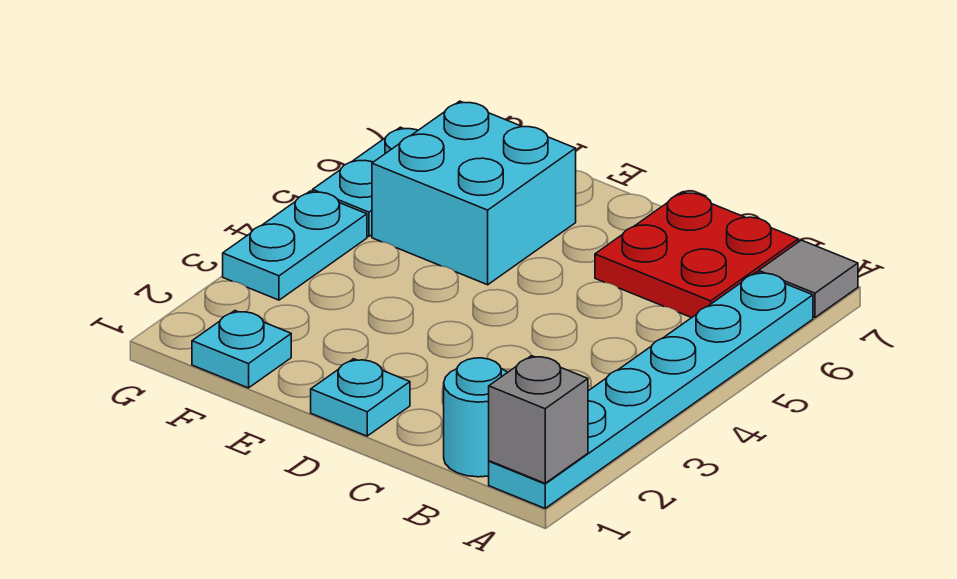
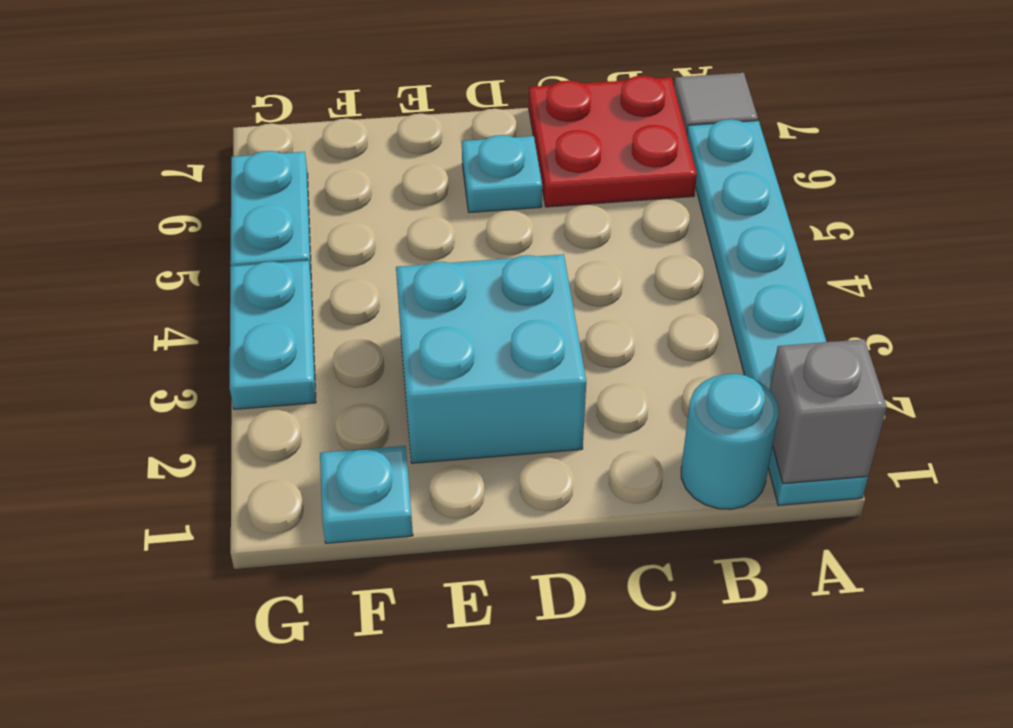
cyan plate D1 level 1 -> cyan plate D6 level 1
cyan brick E5:F6 level 1 -> cyan brick D2:E3 level 1

